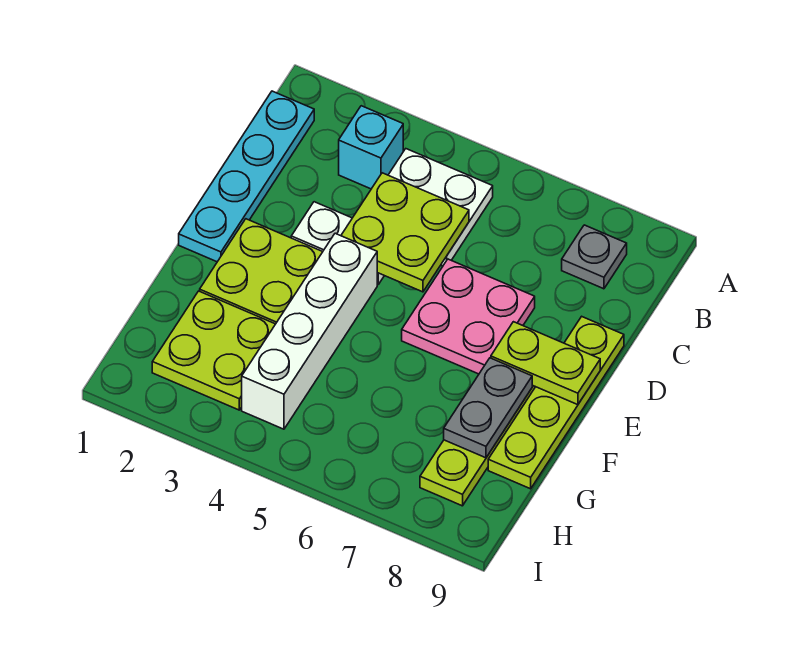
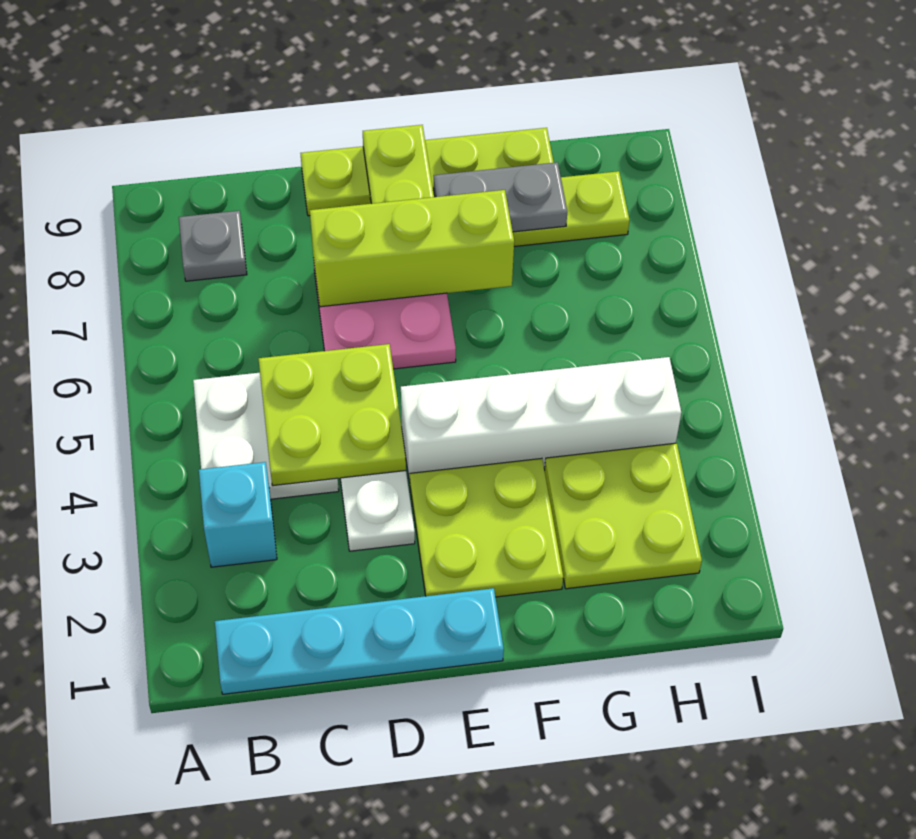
none -> lime brick D7:F7 level 2

